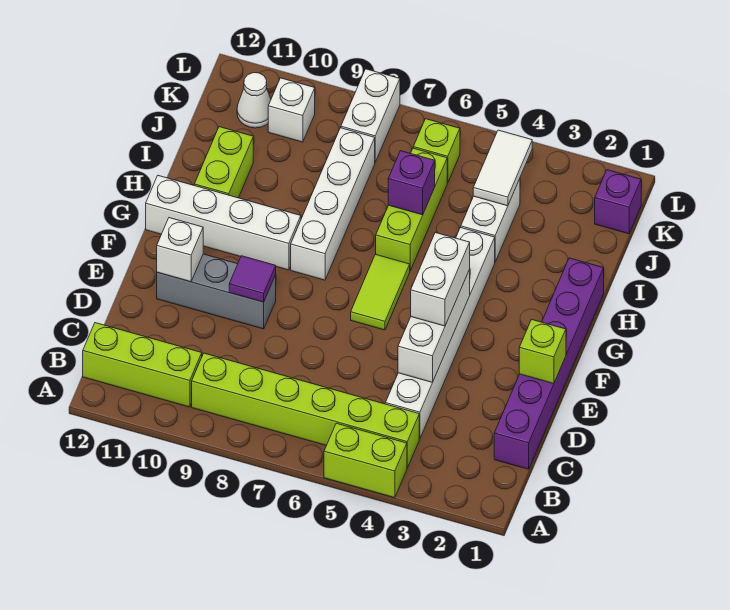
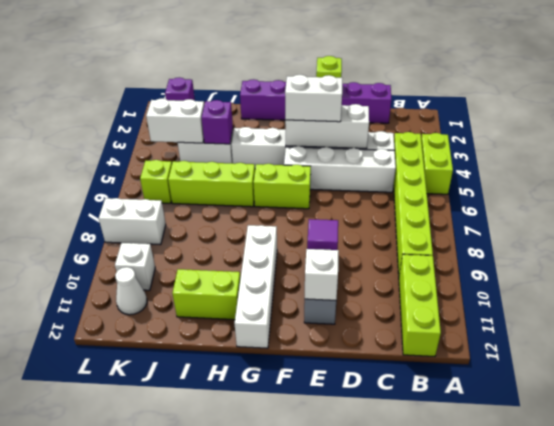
lime tile F6:G6 level 1 -> lime brick F6:G6 level 1
white brick G8:J8 level 1 -> white brick C5:F5 level 1
purple brick I6 level 2 -> purple brick I4 level 2
white tile J4:K4 level 2 -> white brick J4:K4 level 2

